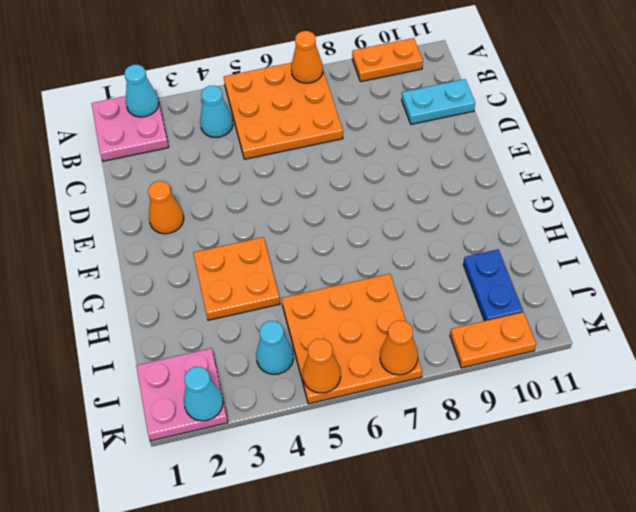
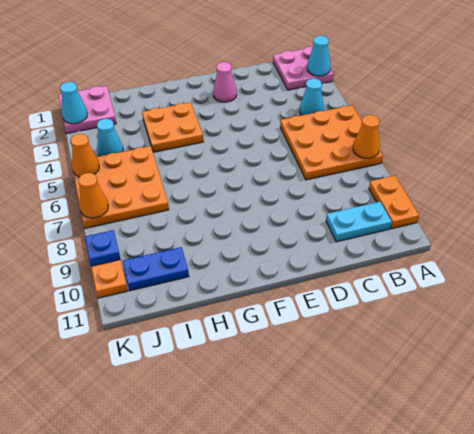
cyan plate C10:C11 level 1 -> cyan plate B10:C10 level 1
orange cone E2 level 1 -> pink cone E2 level 1
none -> blue plate K9 level 2

